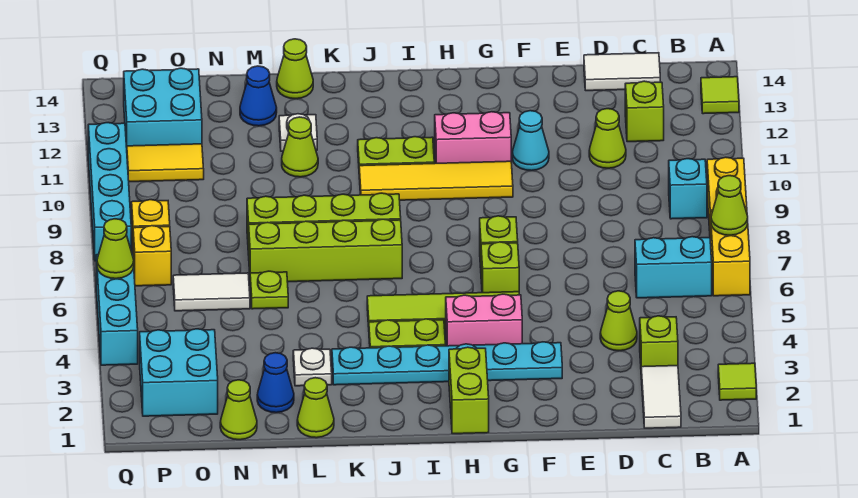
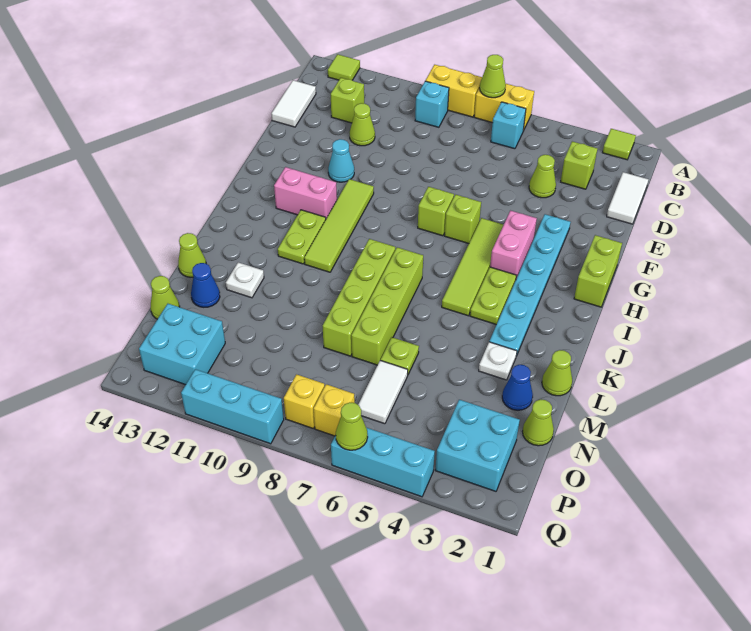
cyan brick B6:C6 level 1 -> cyan brick B6 level 1
white tile C1:C2 level 1 -> white tile C1:D1 level 1
yellow tile G10:J10 level 1 -> lime tile G10:J10 level 1
pink brick G11:H11 level 1 -> pink brick H11:H12 level 1
lime brick H1:H2 level 1 -> lime brick G1:H1 level 1
lime cone L11 level 1 -> lime cone N14 level 1
yellow tile O11:P11 level 1 -> none
cyan brick Q8:Q11 level 1 -> cyan brick Q9:Q11 level 1

